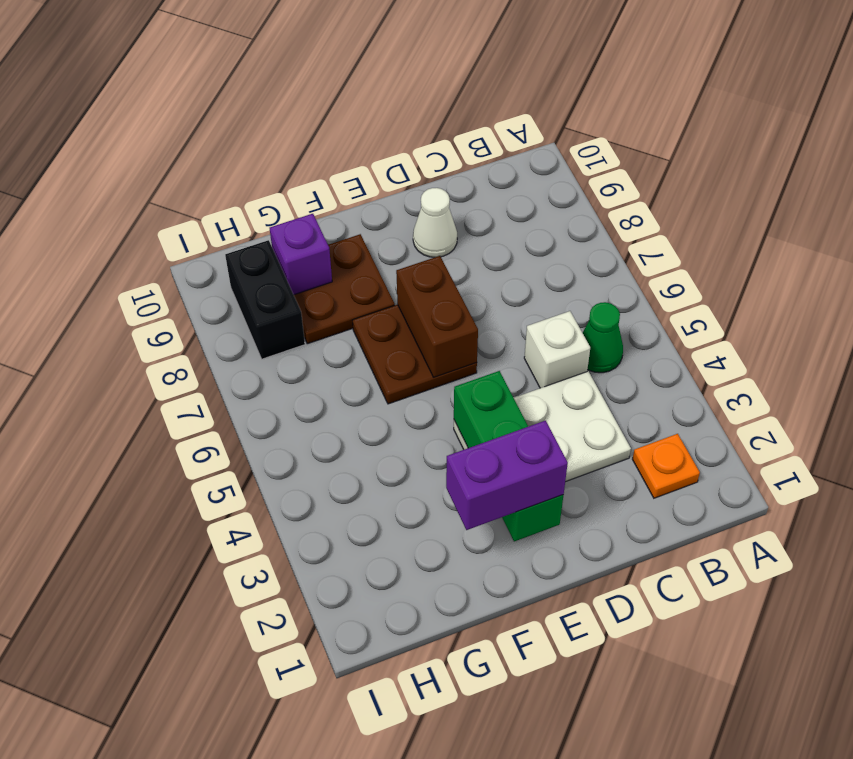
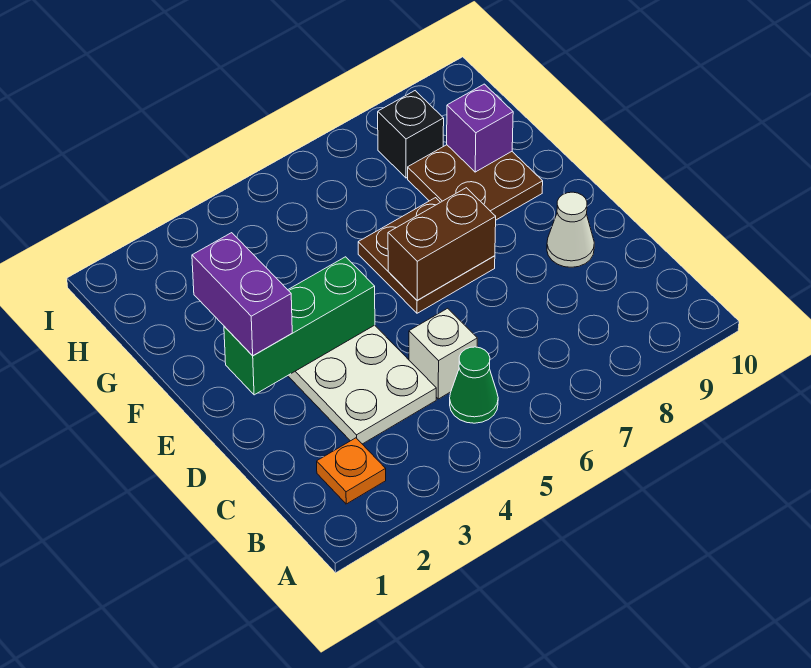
black brick H8:H9 level 1 -> black brick H8 level 1

